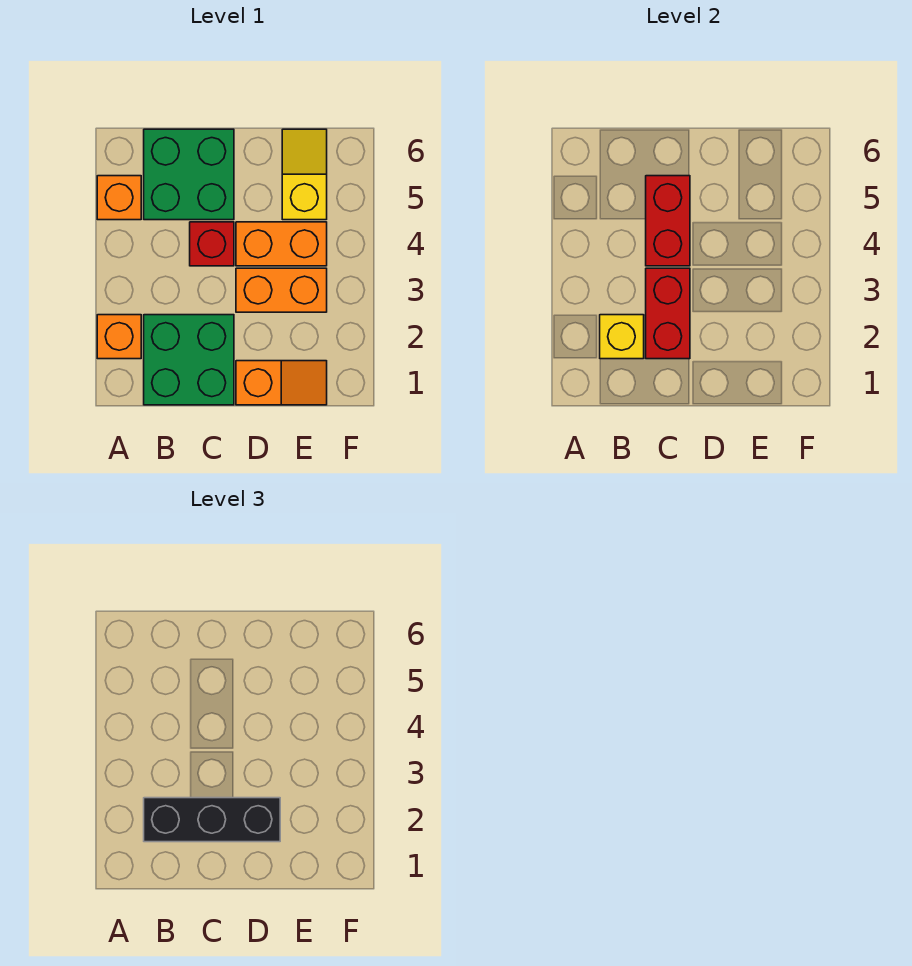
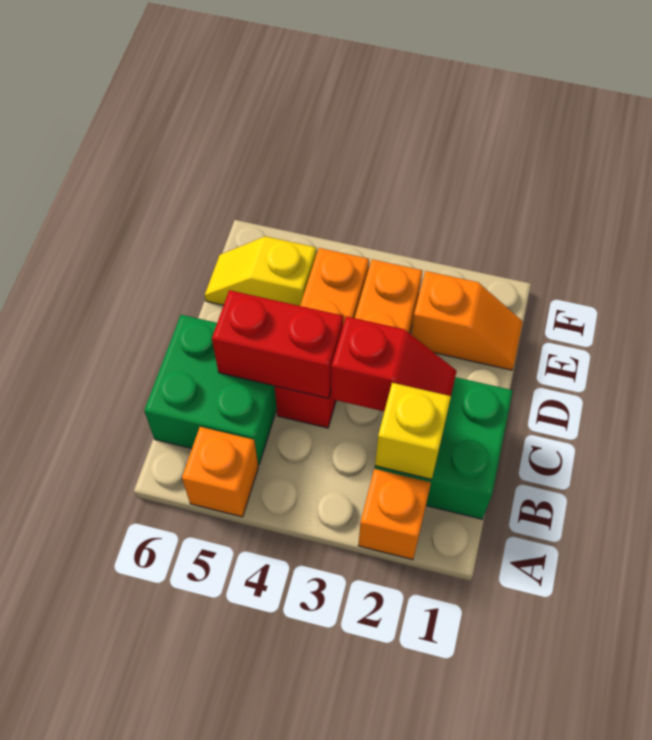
black brick B2:D2 level 3 -> none
red brick C2:C3 level 2 -> red slope C2:C3 level 2 top 3
orange slope D1:E1 level 1 top D -> orange slope E1:E2 level 1 top 2

